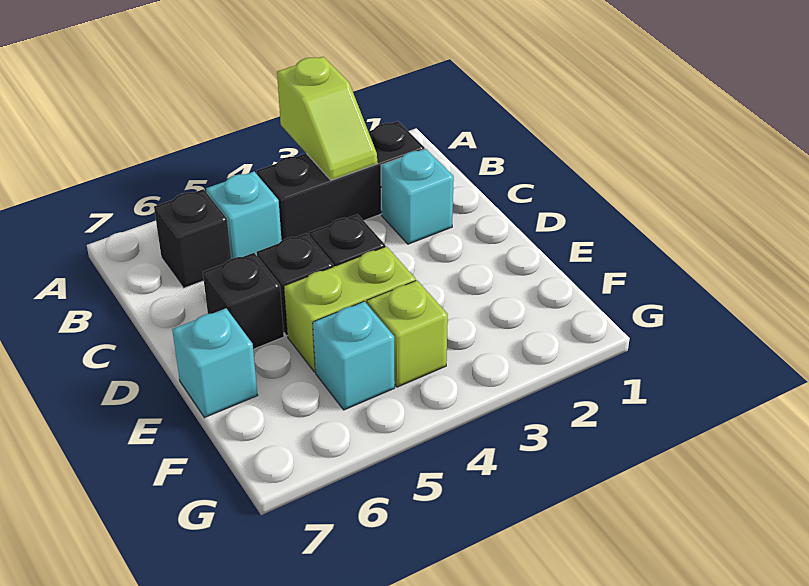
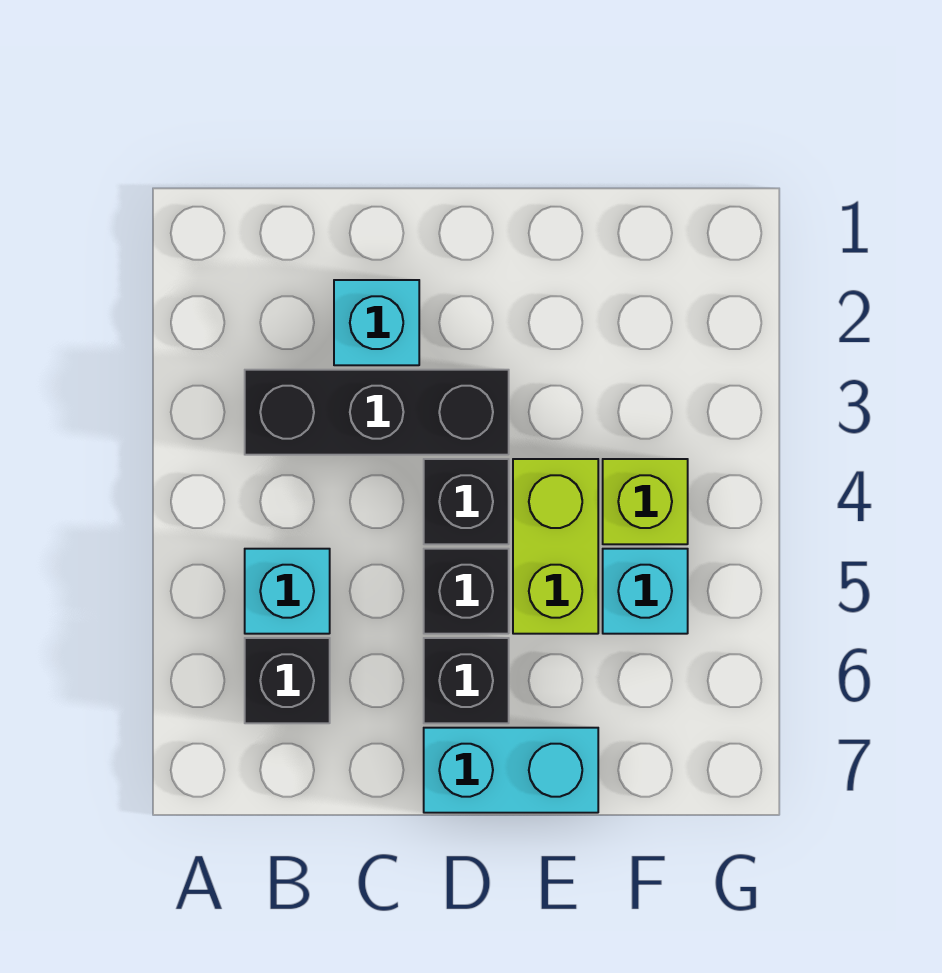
lime slope A3:B3 level 2 top A -> none
black brick B2:B4 level 1 -> black brick B3:D3 level 1
cyan brick E7 level 1 -> cyan brick D7:E7 level 1

